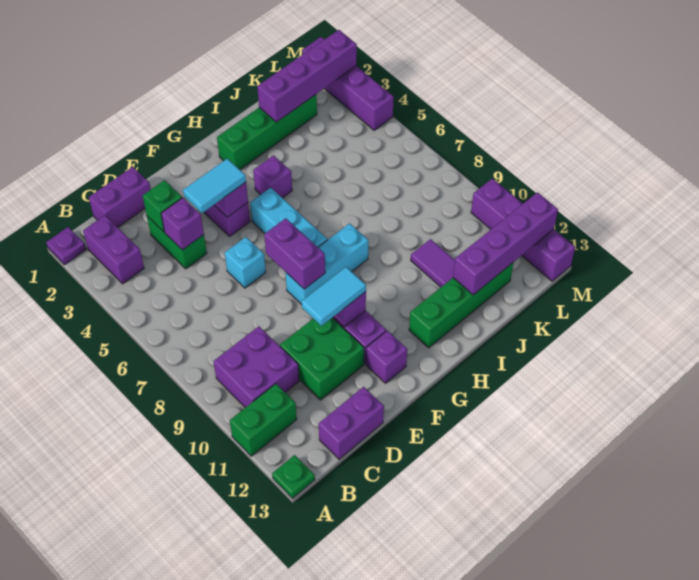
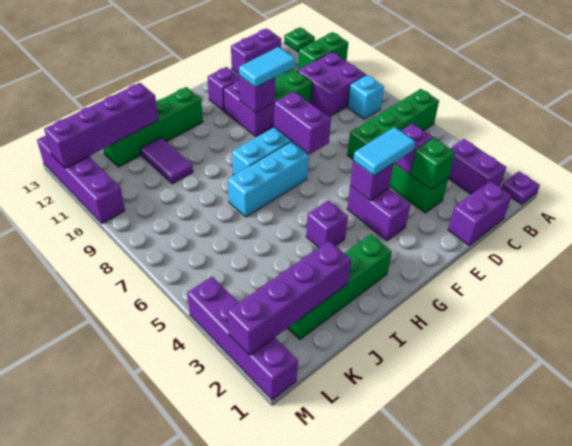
none -> green brick A6:D6 level 1
cyan brick E6 level 1 -> cyan brick B8 level 1
cyan brick G5:G7 level 1 -> cyan brick G7:I7 level 1

